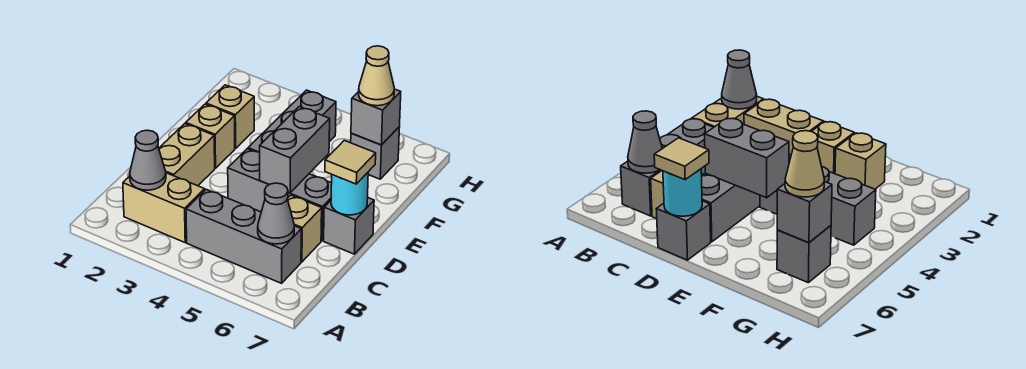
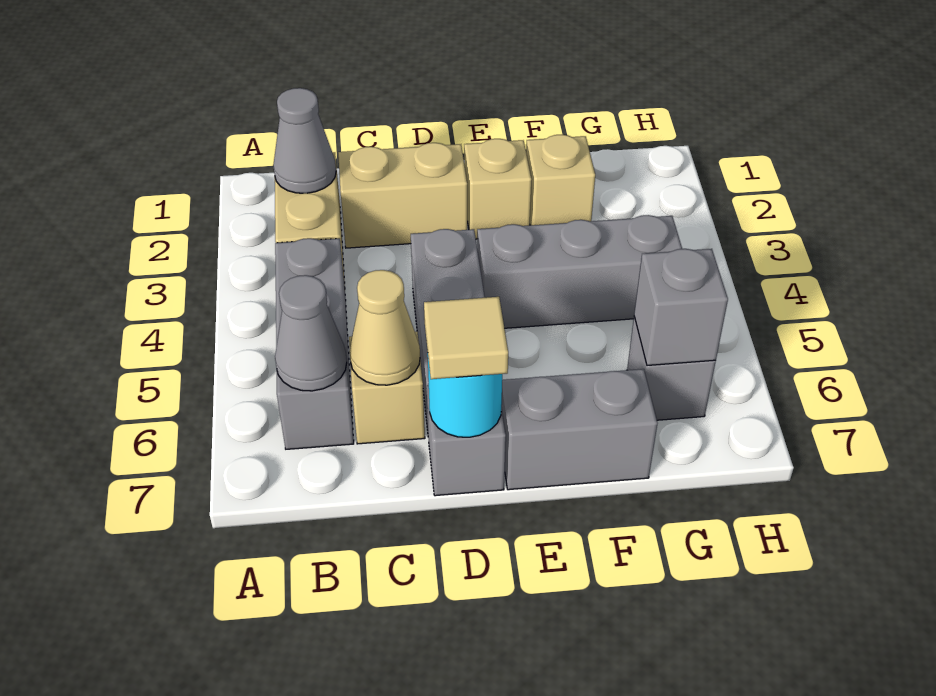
grey brick D5:E5 level 2 -> grey brick E7:F7 level 1
tan cone G6 level 3 -> tan cone C6 level 2

